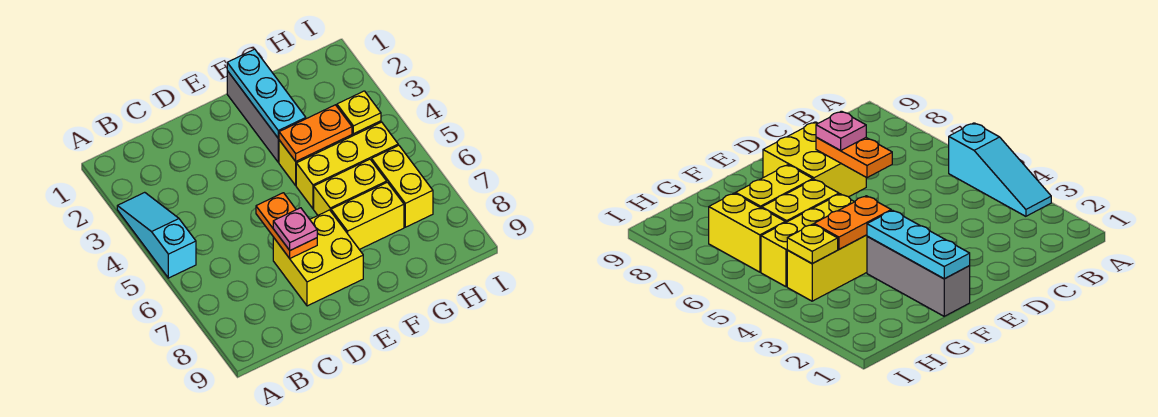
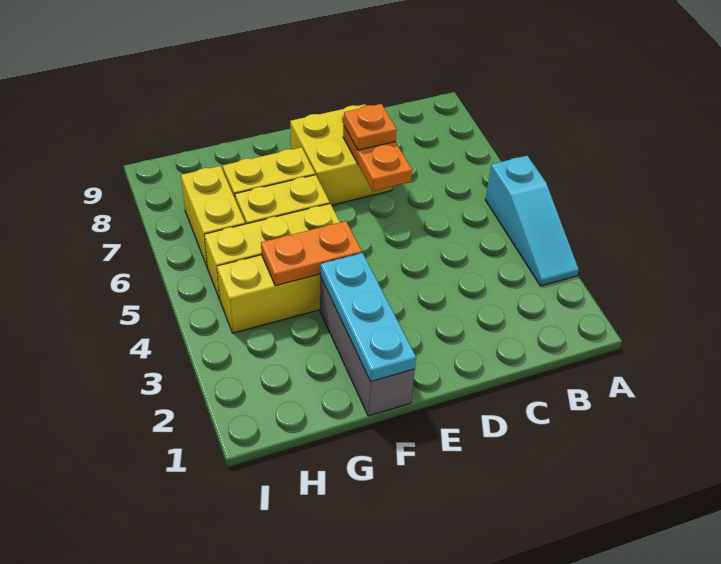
pink plate D7 level 3 -> orange plate D7 level 3
yellow plate H4 level 2 -> none

